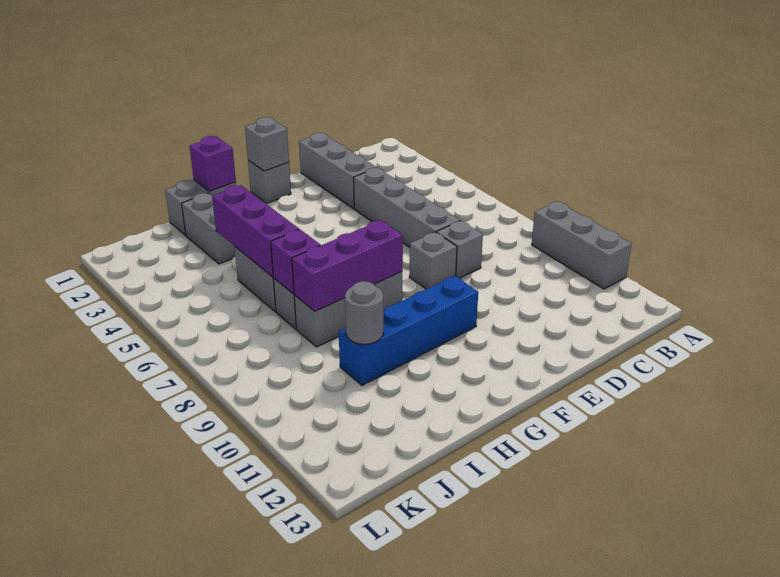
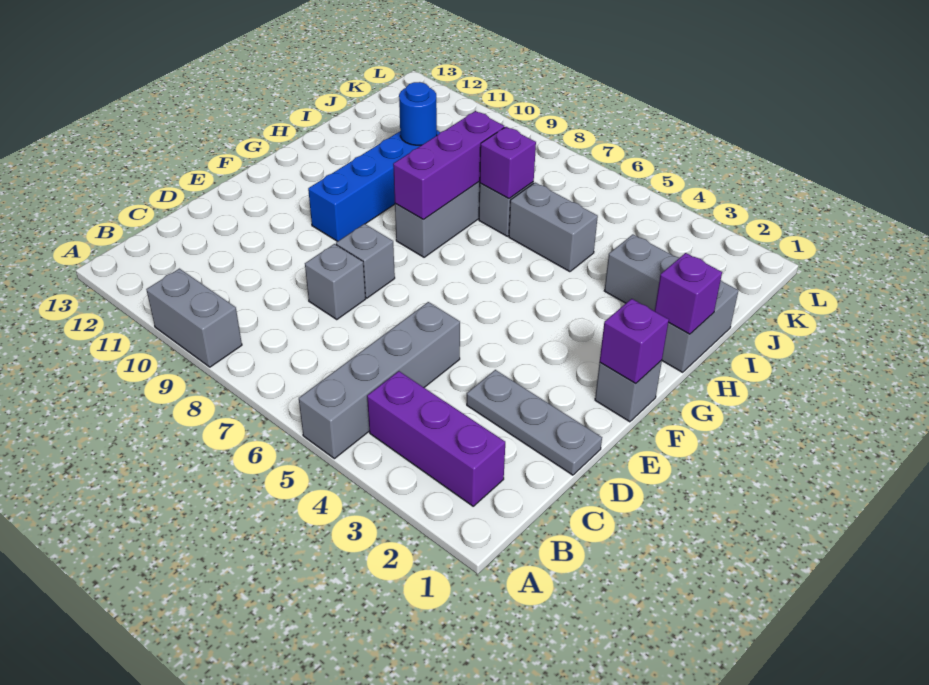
grey brick A9:A11 level 1 -> grey brick A9:A10 level 1
grey brick D1:D3 level 1 -> grey plate D1:D3 level 1
grey brick D4:D7 level 1 -> grey brick A5:D5 level 1
grey brick F1 level 2 -> purple brick F1 level 2
purple brick I4:I6 level 2 -> purple brick B2:B4 level 1
grey round brick I10 level 2 -> blue round brick I10 level 2

